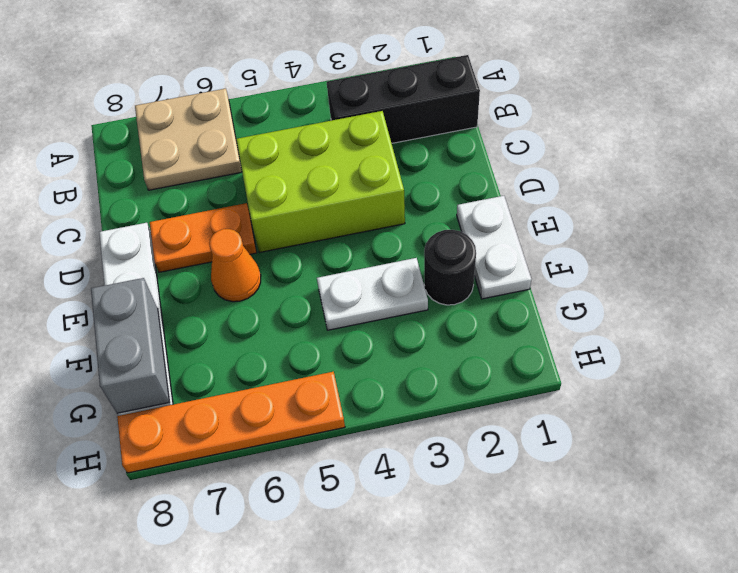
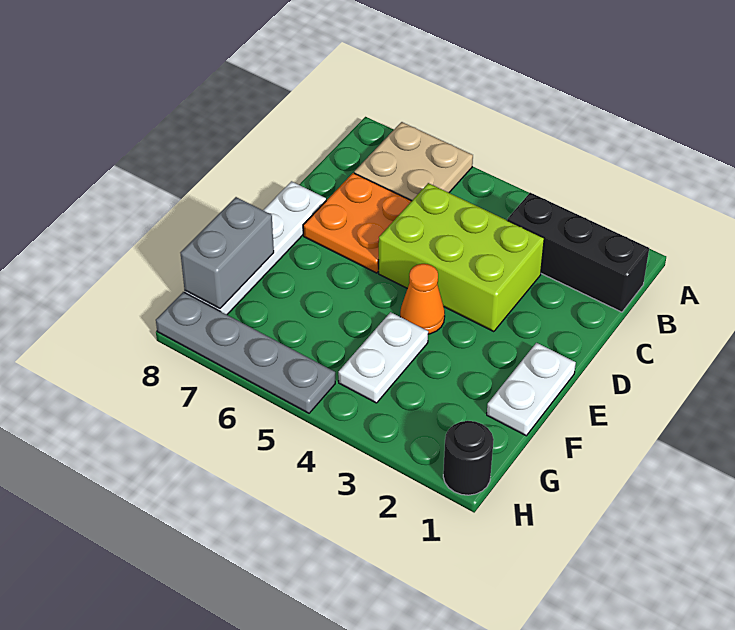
orange plate D6:D7 level 1 -> orange plate C6:D7 level 1
orange cone E6 level 1 -> orange cone E4 level 1
black round brick F2 level 1 -> black round brick H1 level 1
white plate F3:F4 level 1 -> white plate F4:G4 level 1
orange plate H5:H8 level 1 -> grey plate H5:H8 level 1

